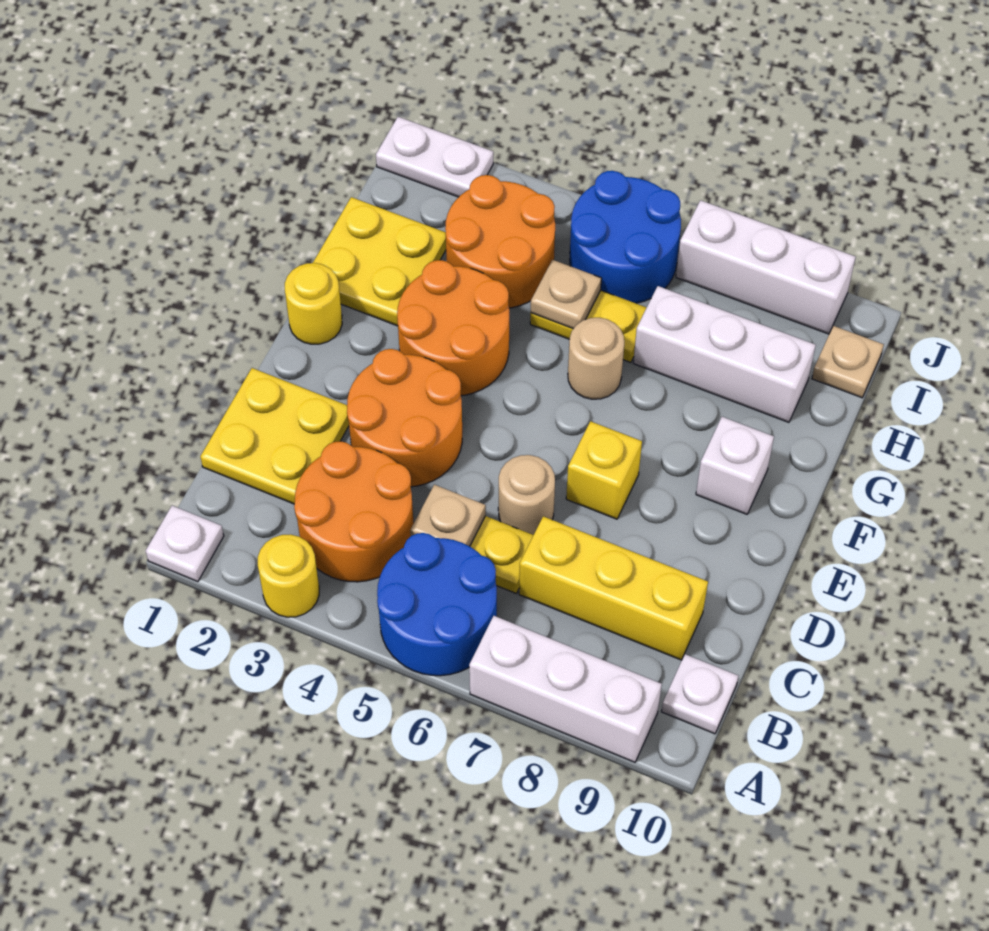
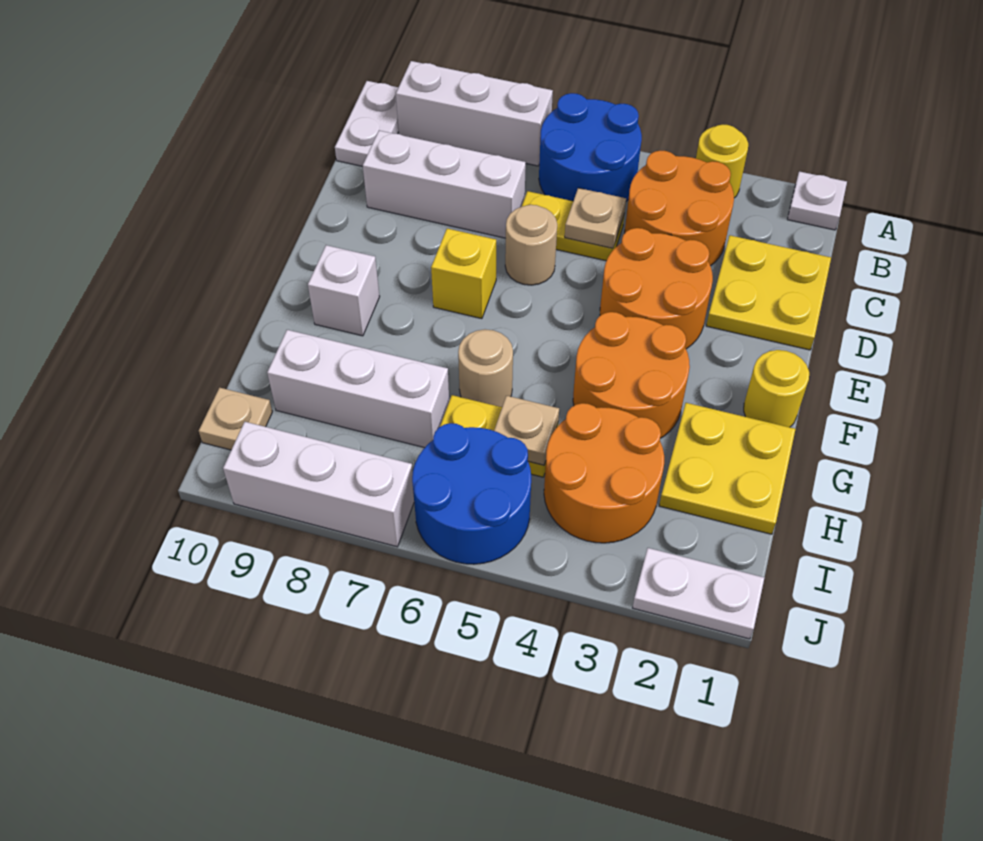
white plate B10 level 1 -> white plate A10:B10 level 1
yellow brick C7:C9 level 1 -> white brick C7:C9 level 1

